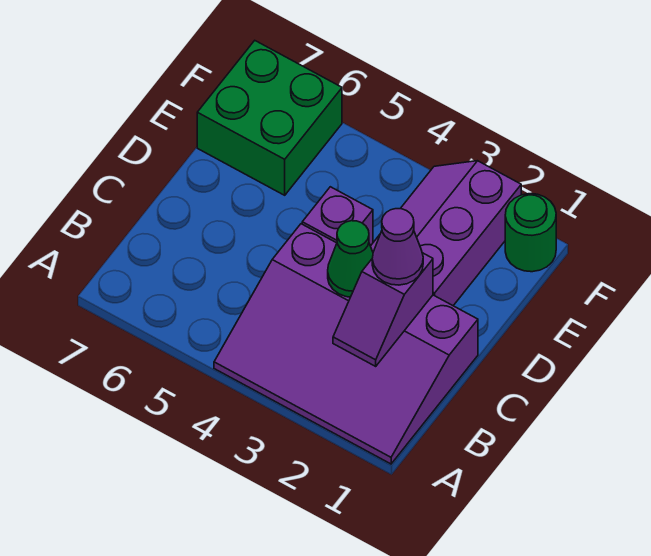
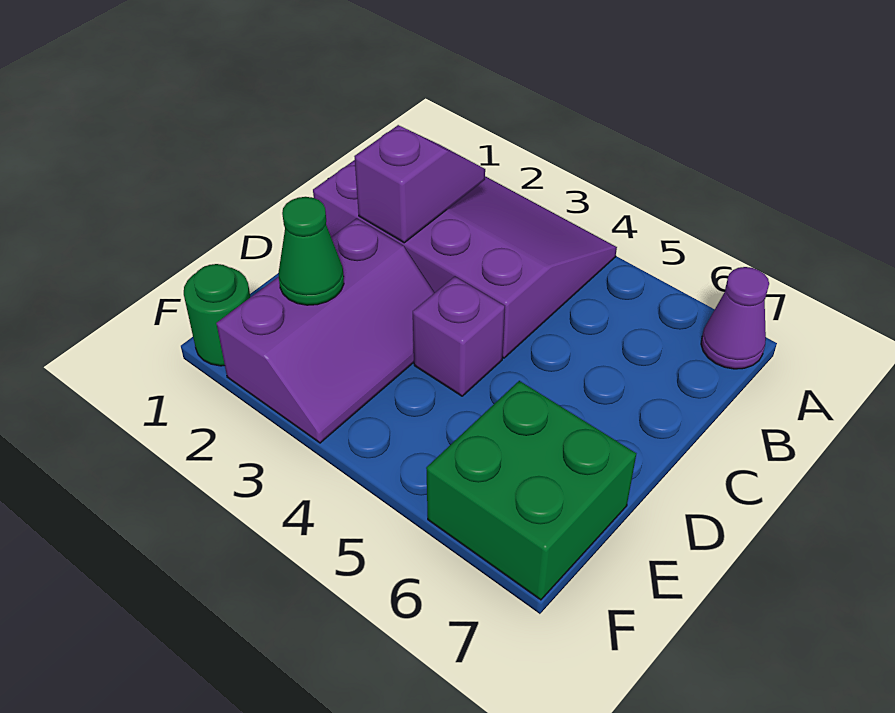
purple cone C2 level 3 -> purple cone A7 level 1
green cone C3 level 2 -> green cone E2 level 2

